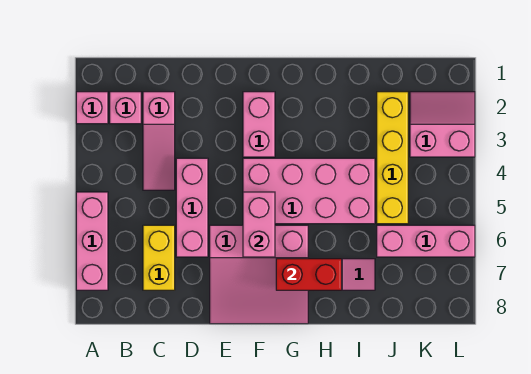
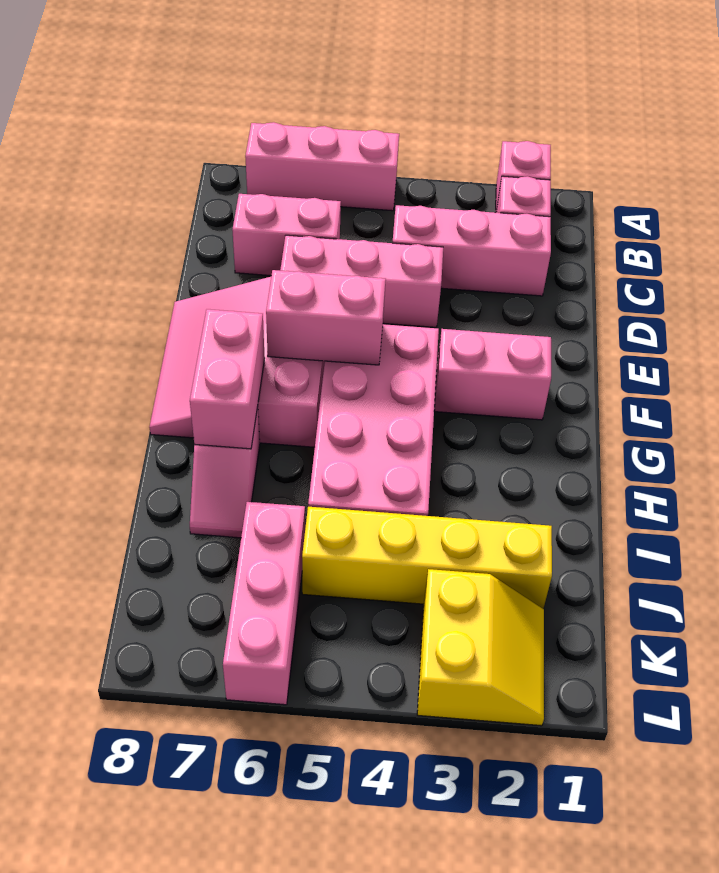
pink slope C2:C4 level 1 top 2 -> pink brick C2:C4 level 1
yellow brick C6:C7 level 1 -> pink brick C6:C7 level 1
red brick G7:H7 level 2 -> pink brick G7:H7 level 2
pink slope K2:L3 level 1 top 3 -> yellow slope K2:L3 level 1 top 3

